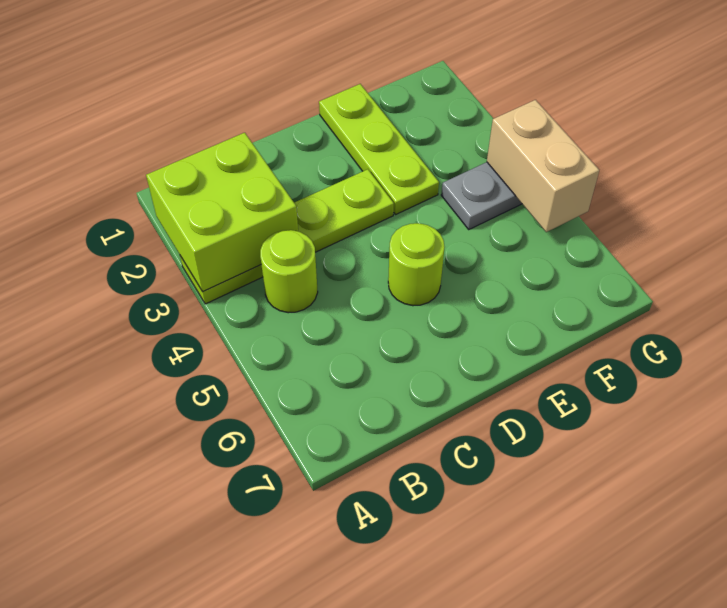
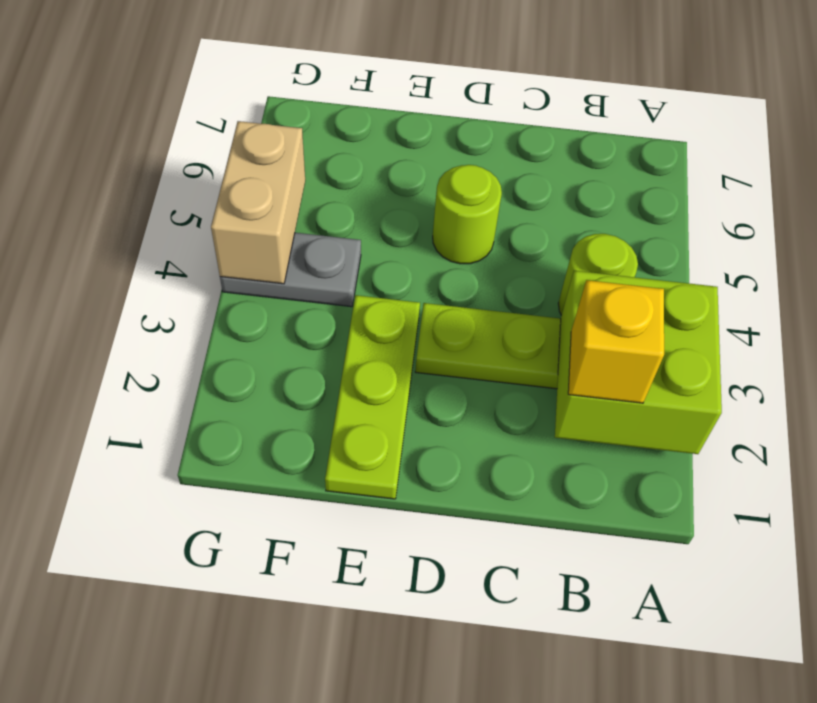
none -> yellow brick B2 level 3

